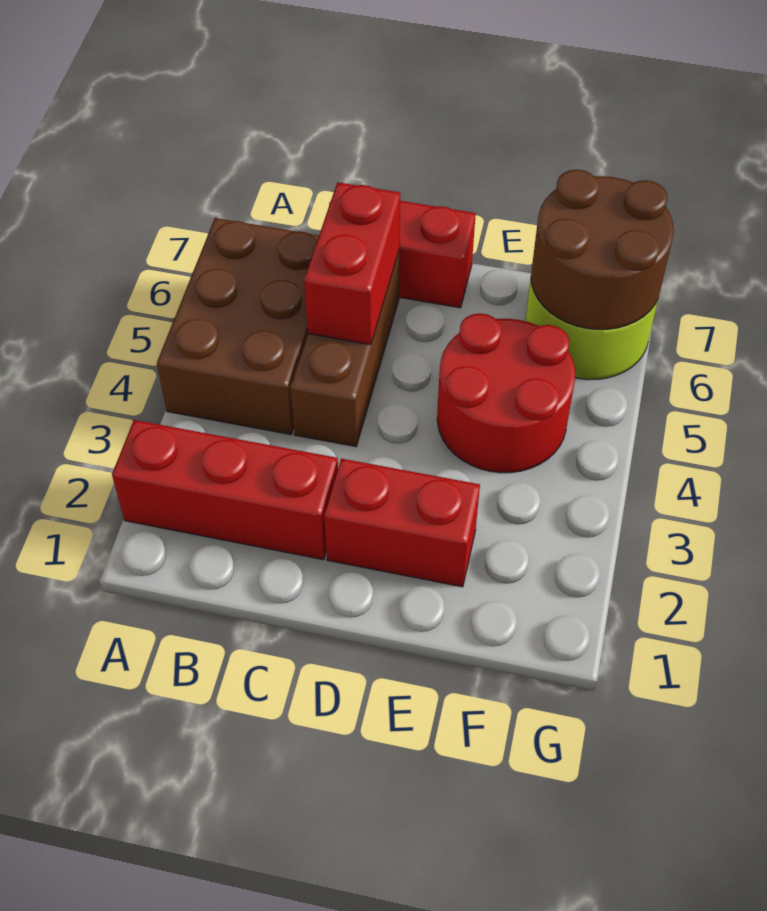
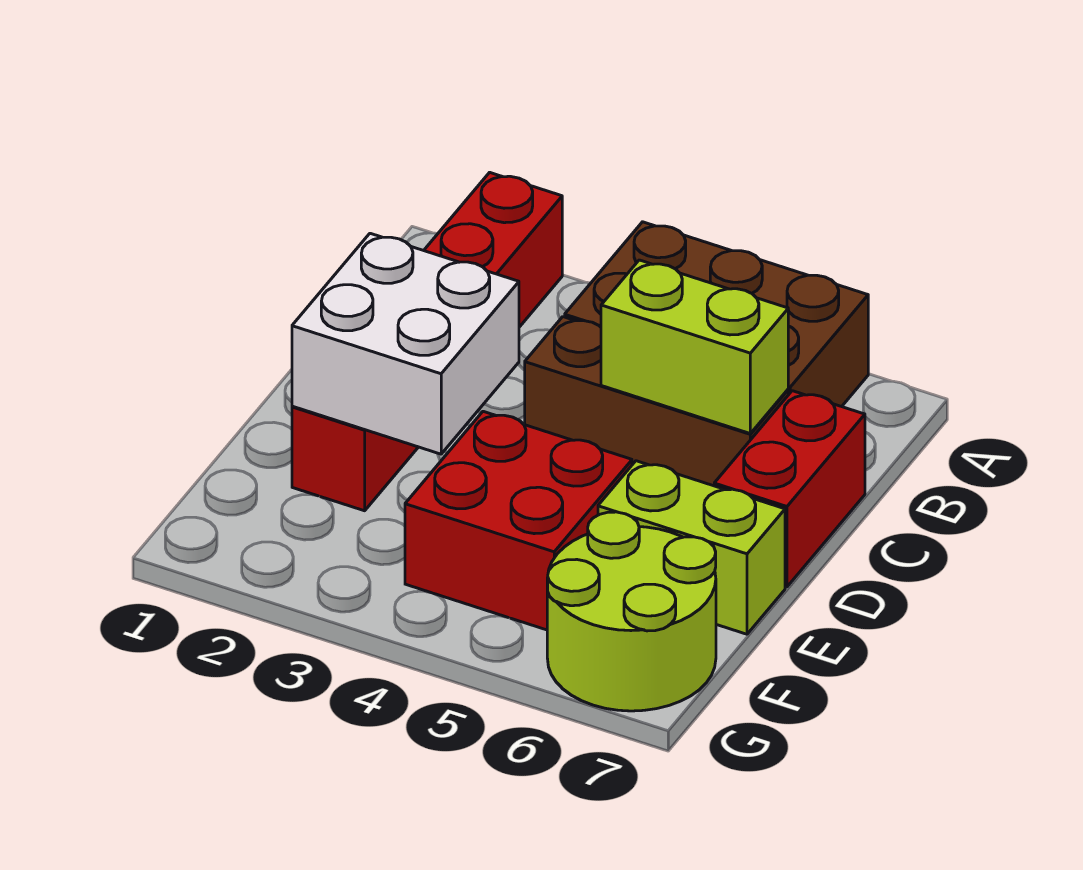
red brick C5:C6 level 2 -> lime brick C5:C6 level 2
none -> white brick D2:E3 level 2
red round brick E4:F5 level 1 -> red brick E4:F5 level 1
none -> lime brick E6:E7 level 1
brown round brick F6:G7 level 2 -> none

